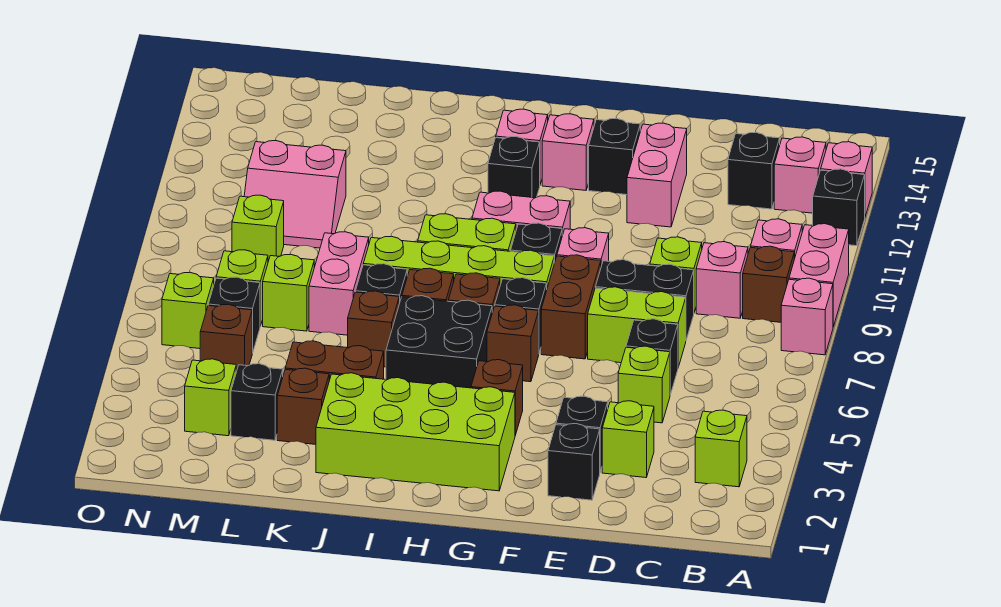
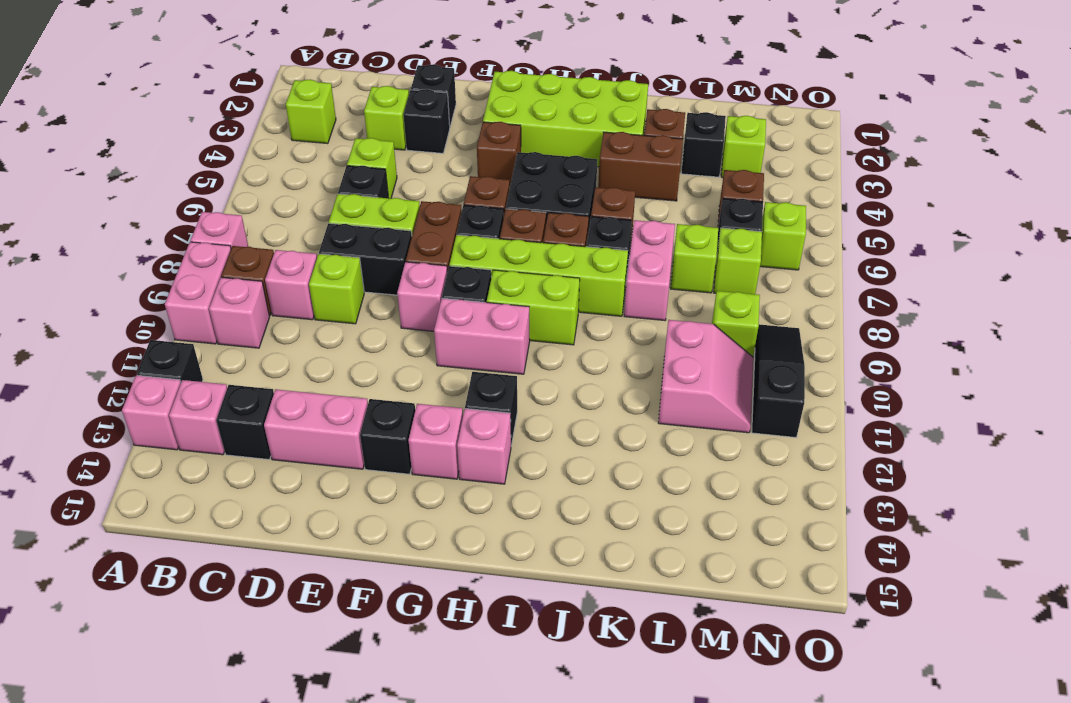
pink brick E12:E13 level 1 -> pink brick D13:E13 level 1
pink slope L10:M11 level 1 top 11 -> pink slope L10:M11 level 1 top L
none -> black slope N9:N11 level 1 top 11

